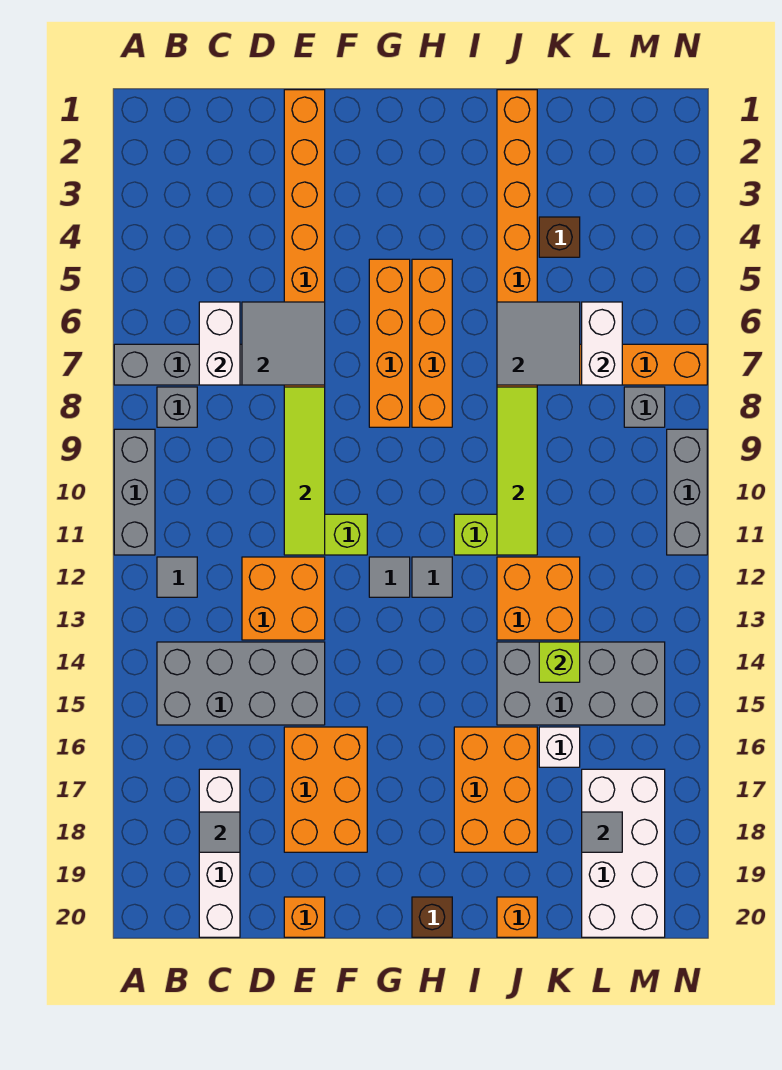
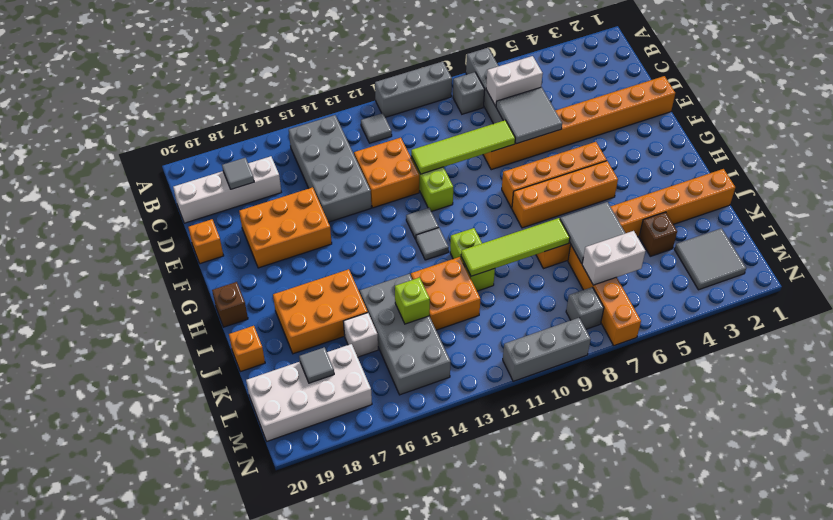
none -> grey tile L2:M3 level 1

